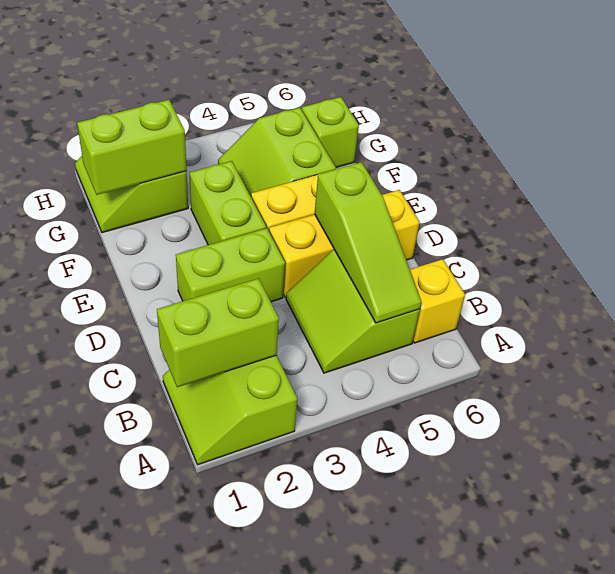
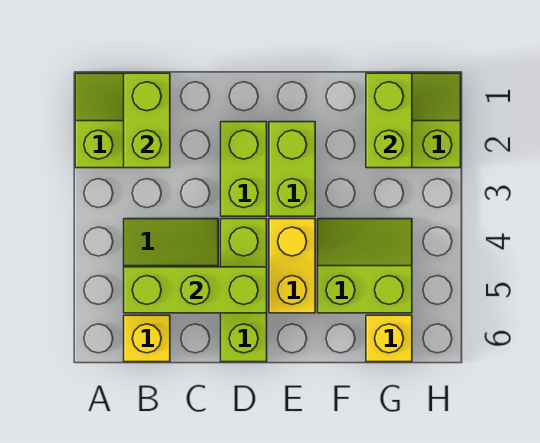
lime slope B5:D5 level 2 top D -> lime brick B5:D5 level 2
yellow brick D4:D6 level 1 -> lime brick D4:D6 level 1
lime brick E3:F3 level 1 -> lime brick E2:E3 level 1
lime brick G6 level 1 -> yellow brick G6 level 1

